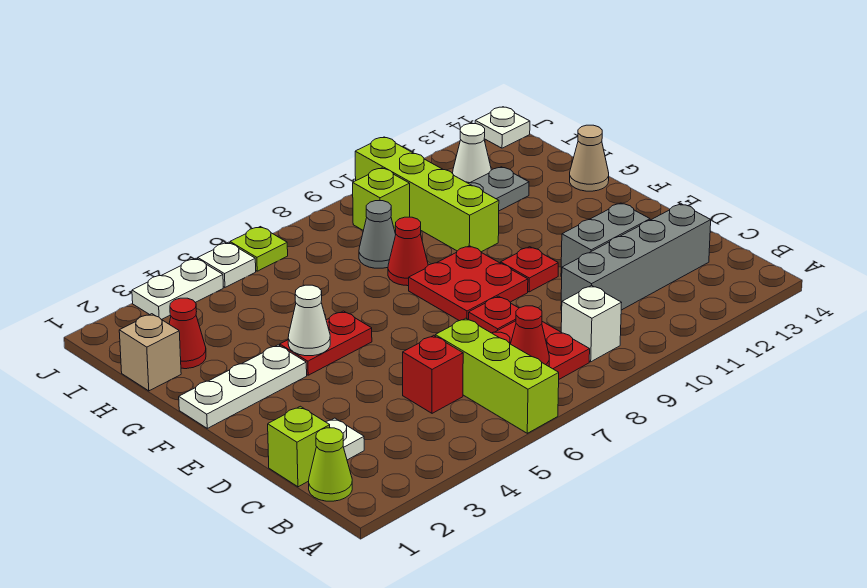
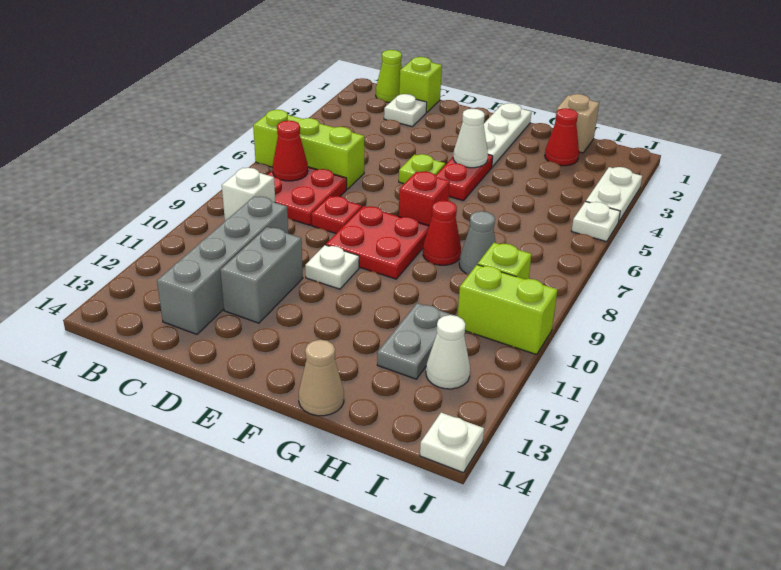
red brick C5 level 1 -> red brick F7 level 1
red plate E10 level 1 -> white plate E10 level 1
lime brick G10:J10 level 1 -> lime brick I10:J10 level 1
lime plate J6 level 1 -> lime plate E5 level 1

